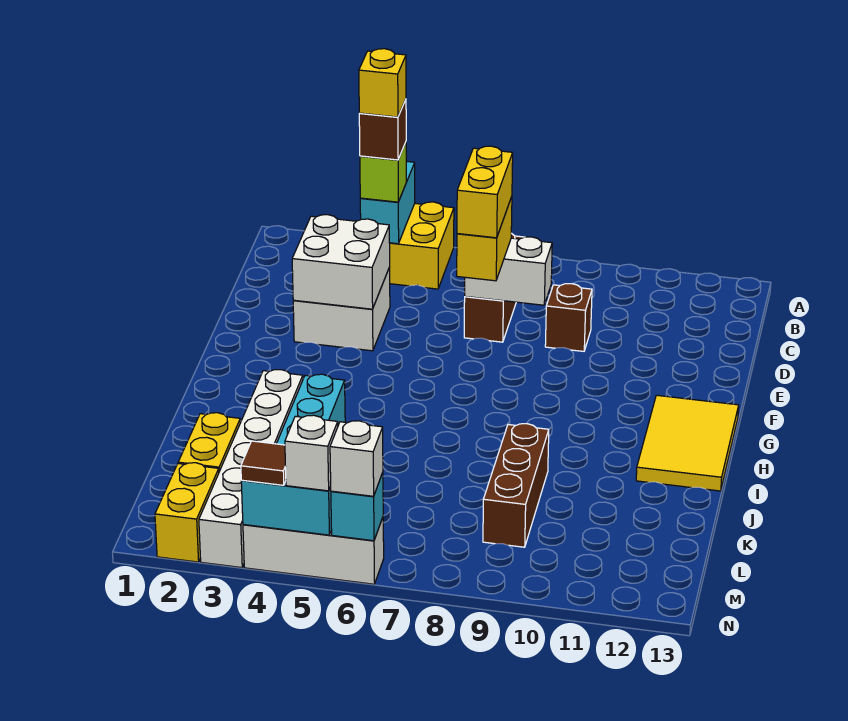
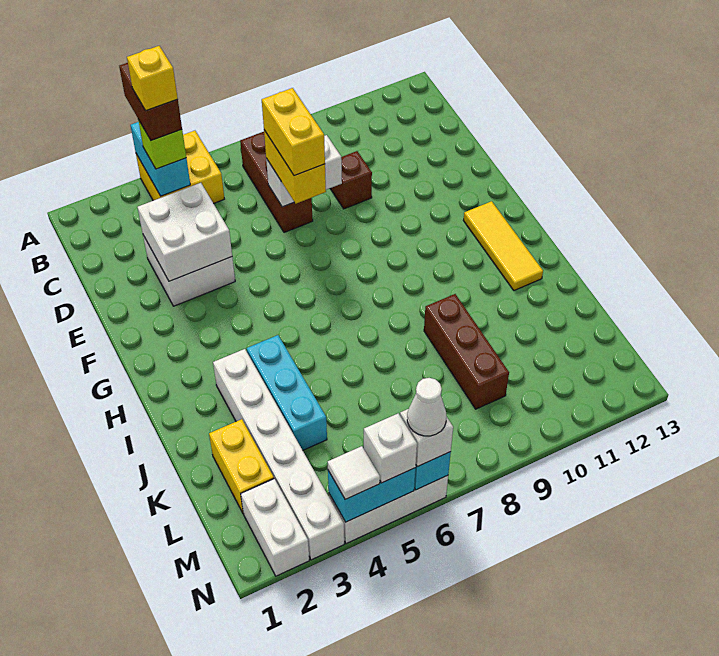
brown brick B4 level 4 -> brown brick A4:B4 level 4
yellow tile G12:I13 level 1 -> yellow tile G12:I12 level 1
yellow brick M2:N2 level 1 -> white brick M2:N2 level 1
brown tile N4 level 3 -> white tile N4 level 3
none -> white cone N6 level 4

